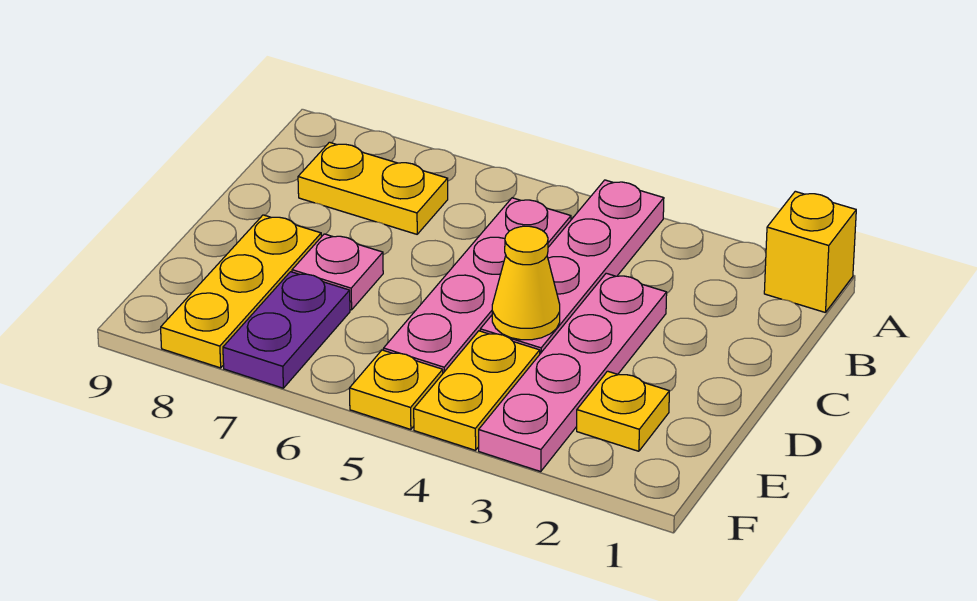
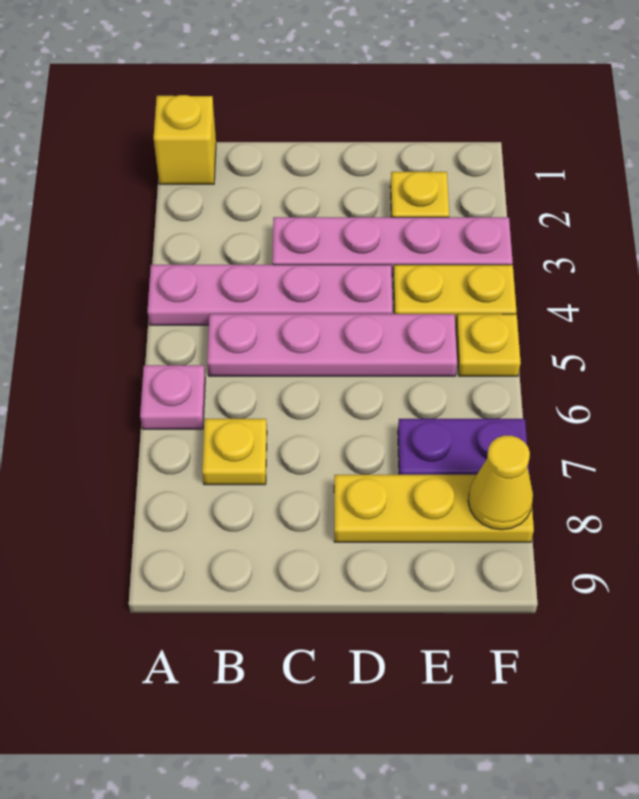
yellow plate B7:B8 level 1 -> yellow plate B7 level 1
yellow cone D4 level 2 -> yellow cone F8 level 2
pink plate D7 level 1 -> pink plate A6 level 1

